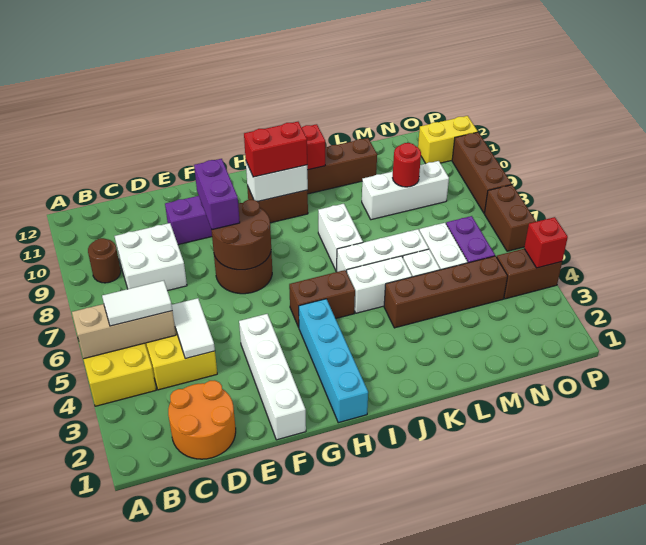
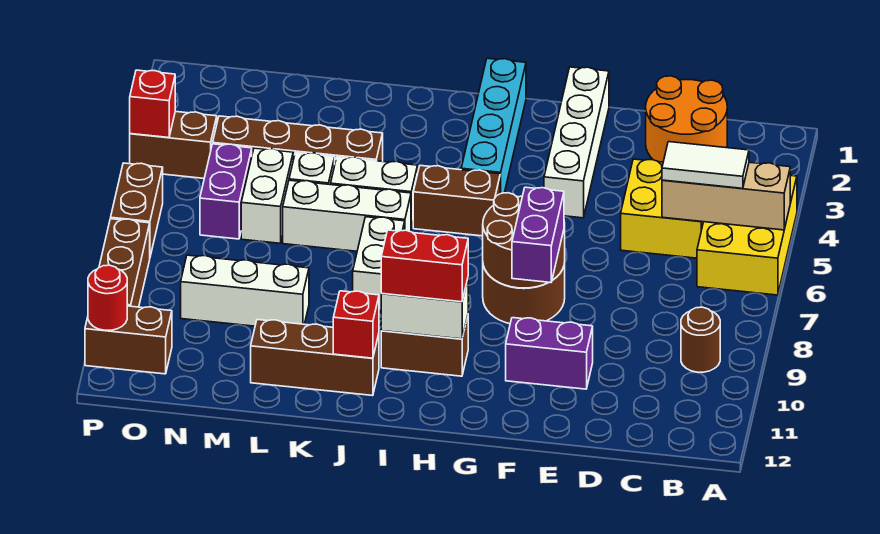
white brick C8:D9 level 1 -> none
white tile D4:D5 level 2 -> none
red round brick M9 level 2 -> red round brick P11 level 2
yellow brick O11:P11 level 1 -> brown brick O11:P11 level 1

